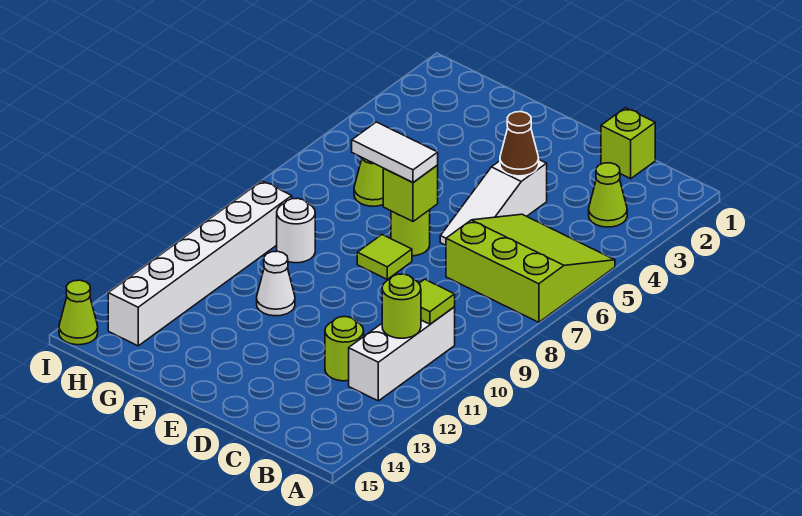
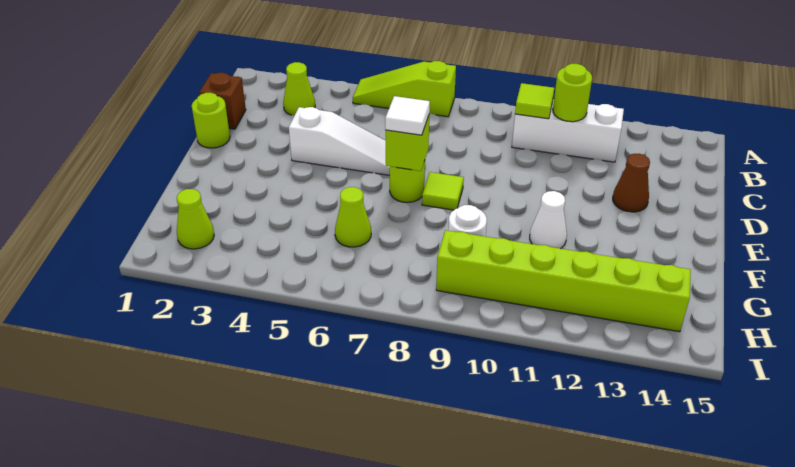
lime slope A5:C7 level 1 top 7 -> lime slope A5:A7 level 1 top 7
lime brick C1 level 1 -> brown brick C1 level 1
lime round brick C12 level 1 -> lime round brick D1 level 1
brown cone D4 level 2 -> brown cone D13 level 1
white tile E7:F7 level 3 -> white tile E7 level 3
white brick H9:H14 level 1 -> lime brick H9:H14 level 1
lime cone I15 level 1 -> lime cone H2 level 1

